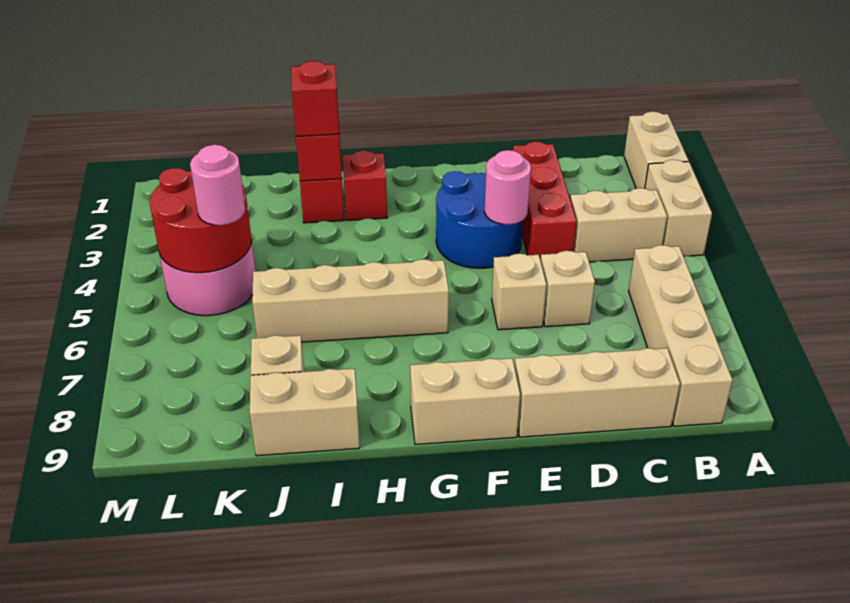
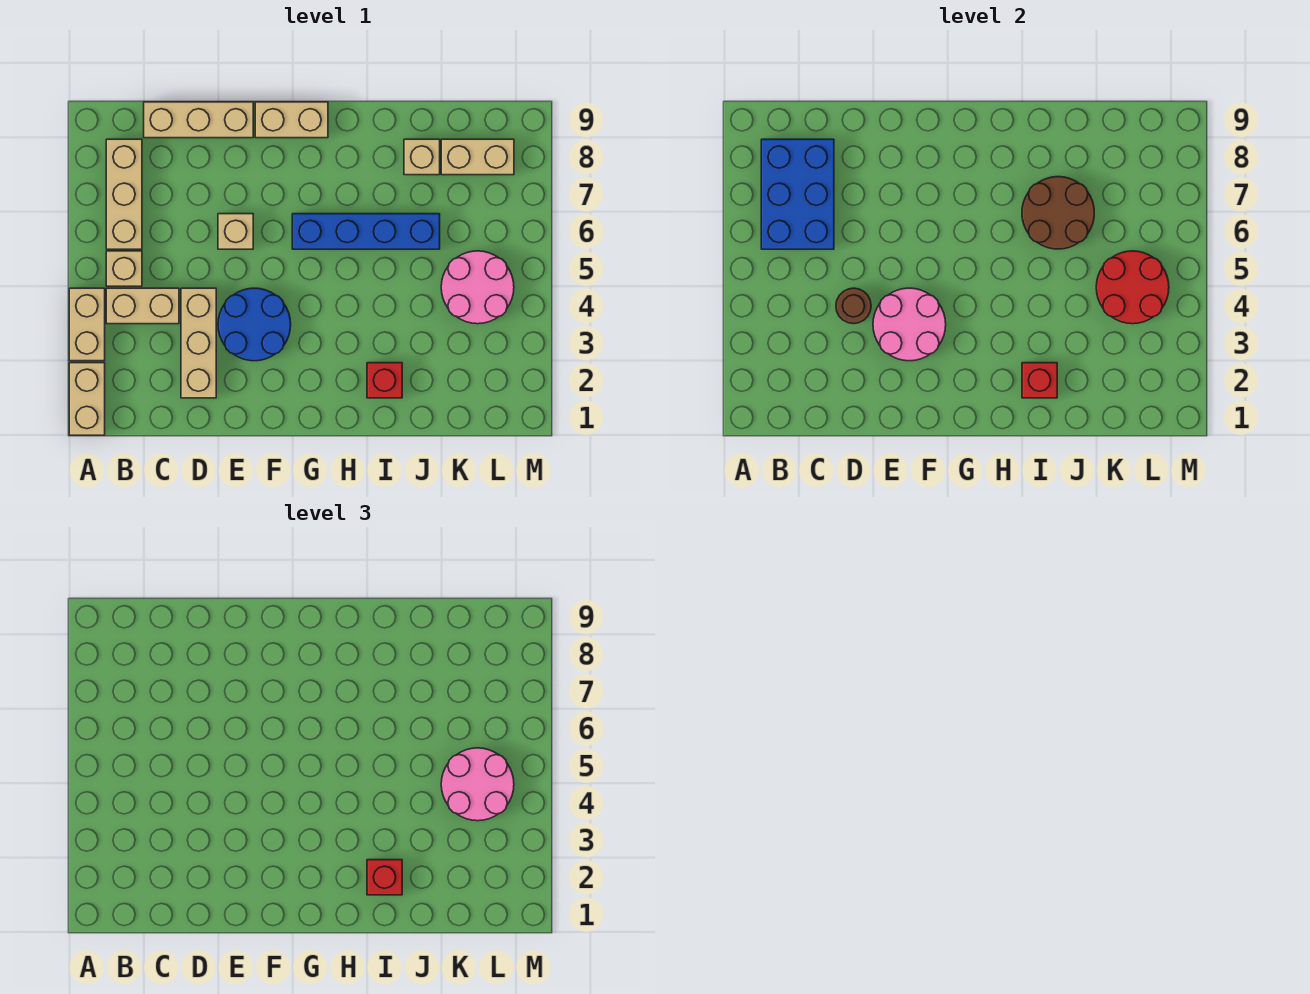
tan brick B6:B9 level 1 -> tan brick B6:B8 level 1
none -> blue brick B6:C8 level 2
red brick D2:D4 level 1 -> tan brick D2:D4 level 1
none -> brown round brick D4 level 2
tan brick D6 level 1 -> tan brick B5 level 1
pink round brick E4 level 2 -> pink round brick E3:F4 level 2
tan brick G6:J6 level 1 -> blue brick G6:J6 level 1
red brick H2 level 1 -> none
none -> brown round brick I6:J7 level 2
tan brick I9:J9 level 1 -> tan brick K8:L8 level 1
pink round brick K5 level 3 -> pink round brick K4:L5 level 3

